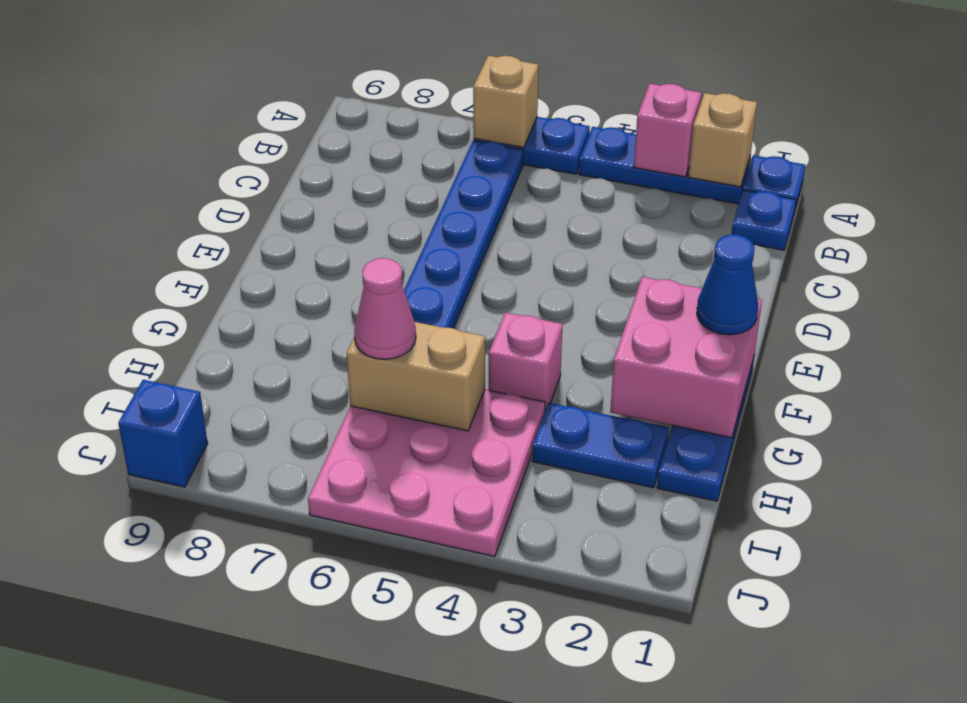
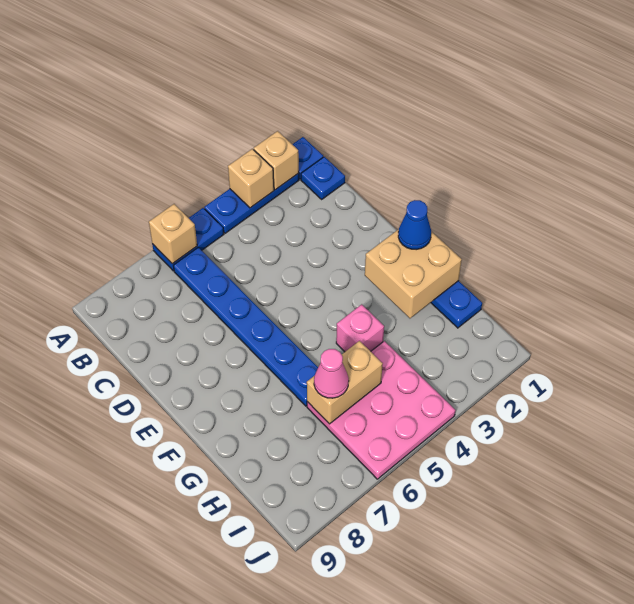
pink brick A3 level 2 -> tan brick A3 level 2
pink brick F1:G2 level 2 -> tan brick F1:G2 level 2
blue plate H2:H3 level 1 -> none
blue brick J9 level 1 -> none

